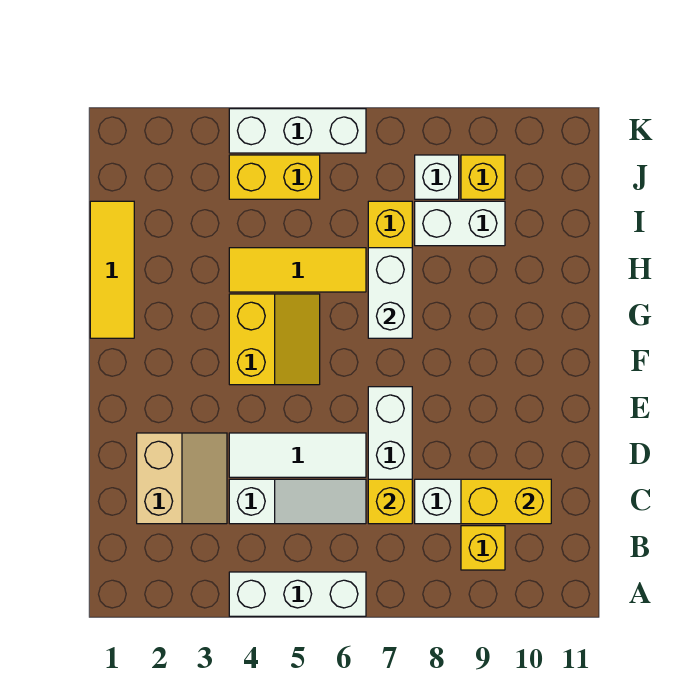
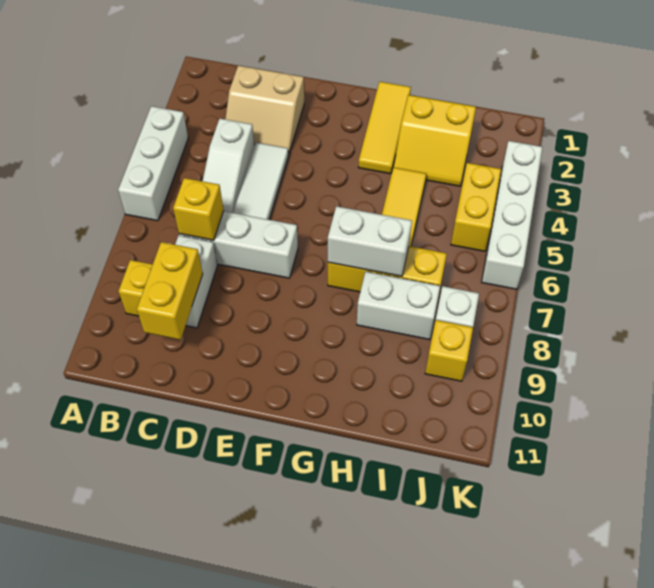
yellow slope F4:G5 level 1 top 4 -> yellow slope H2:I3 level 1 top 2
yellow tile G1:I1 level 1 -> yellow tile G1:G3 level 1
white brick I8:I9 level 1 -> white brick H8:I8 level 1
white brick K4:K6 level 1 -> white brick K3:K6 level 1

